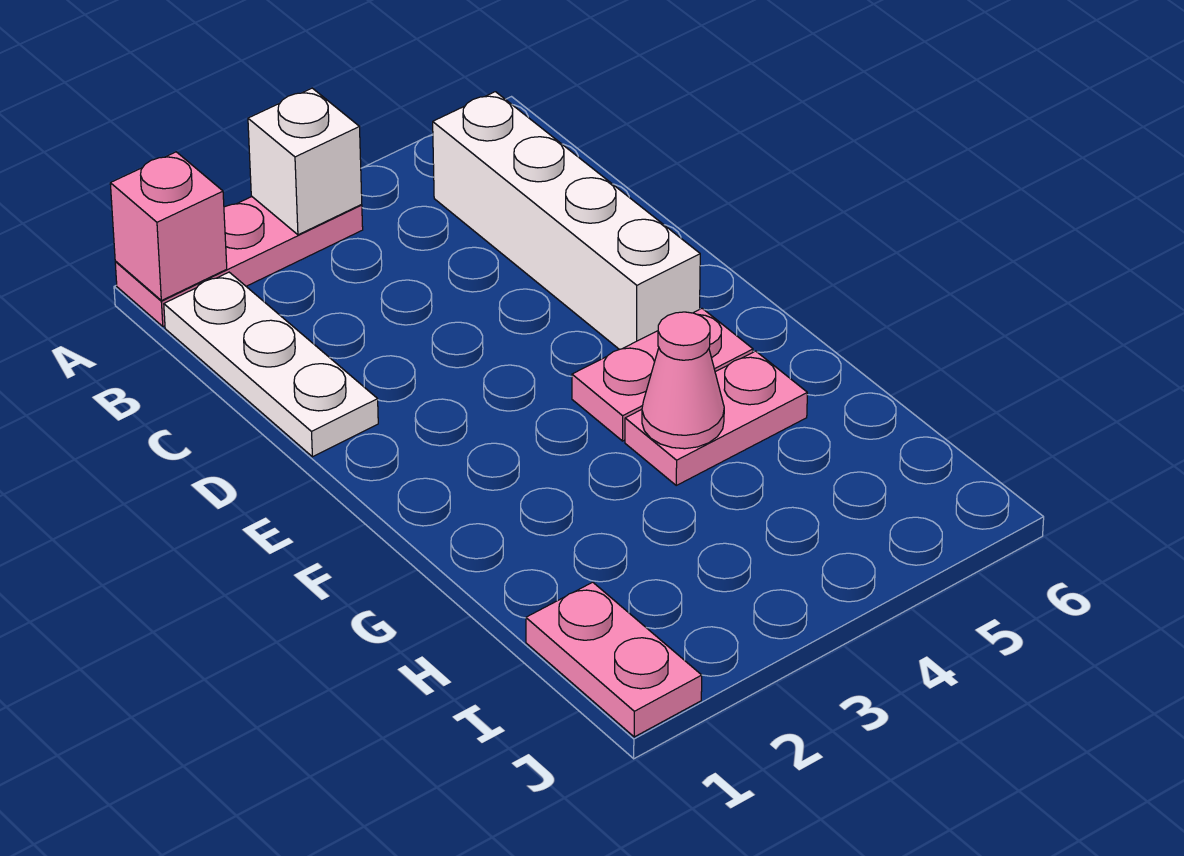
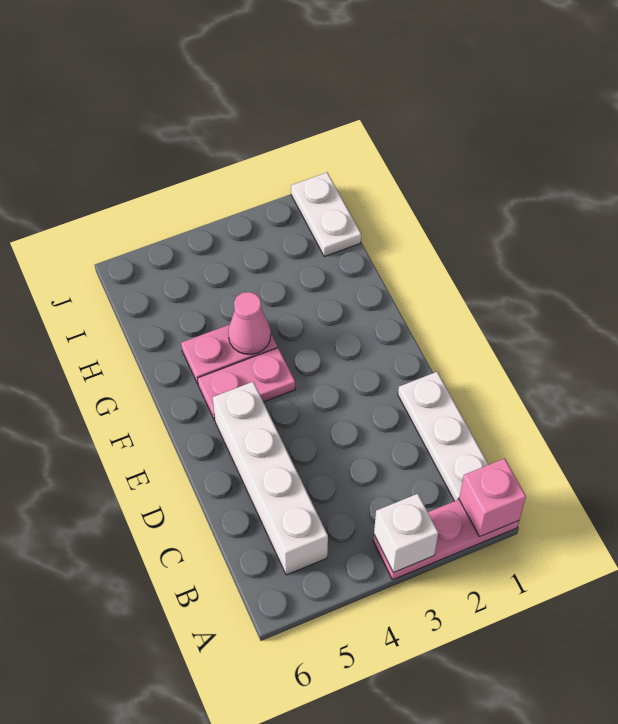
pink plate I1:J1 level 1 -> white plate I1:J1 level 1

